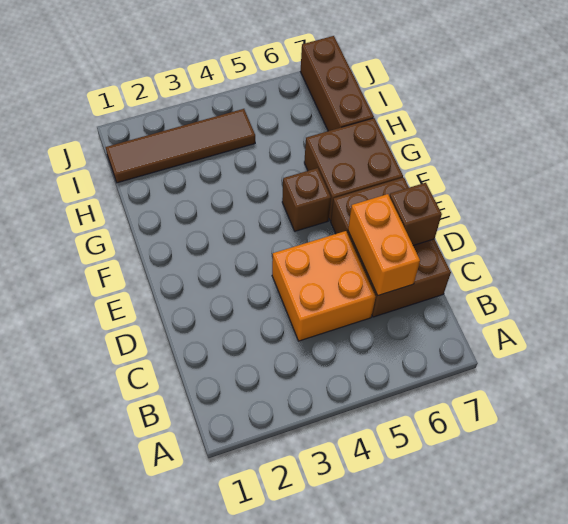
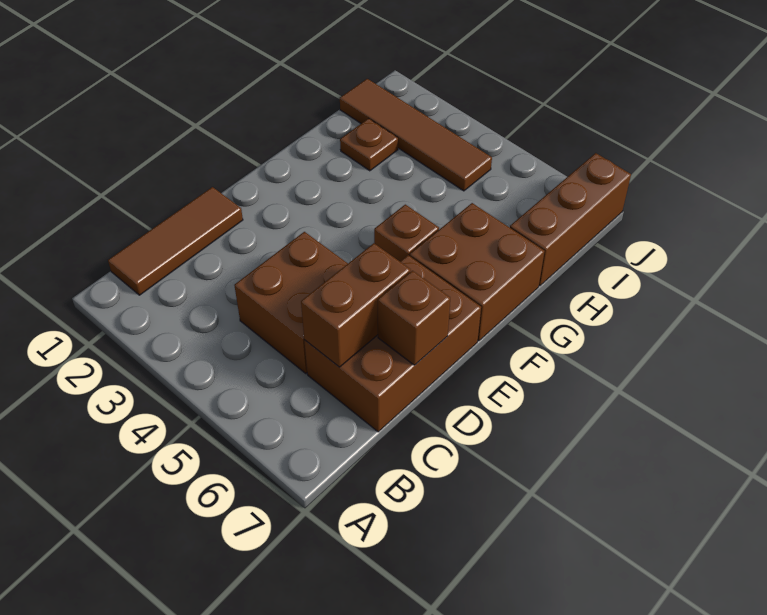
none -> brown tile B1:D1 level 1
orange brick C4:D5 level 1 -> brown brick C4:D5 level 1
orange brick C6:D6 level 2 -> brown brick C6:D6 level 2
none -> brown plate H2 level 1

